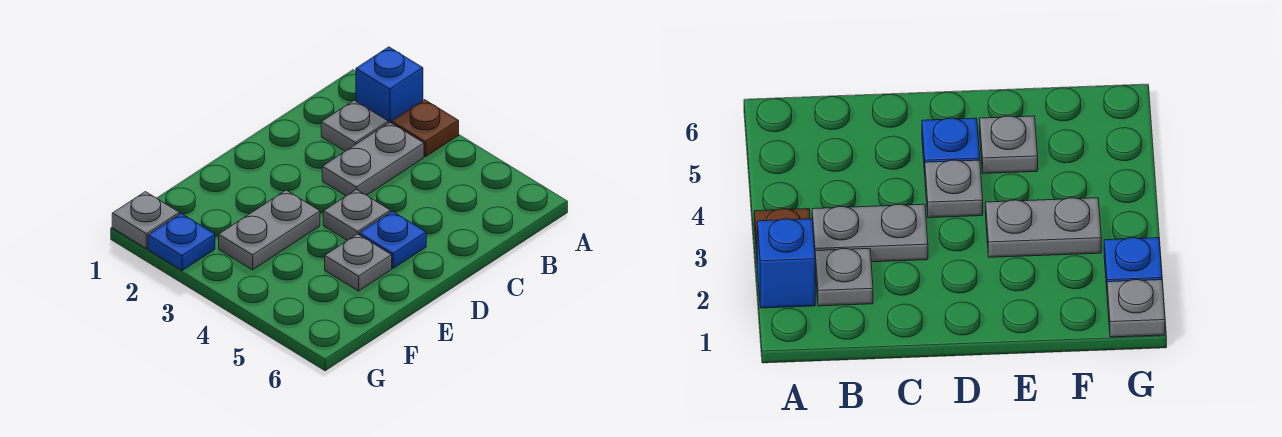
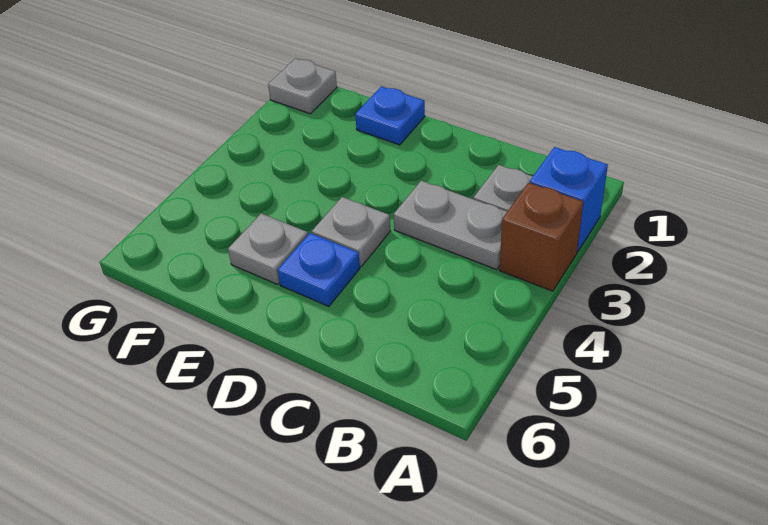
brown plate A3 level 1 -> brown brick A3 level 1
grey plate E3:F3 level 1 -> none
blue plate G2 level 1 -> blue plate E1 level 1

